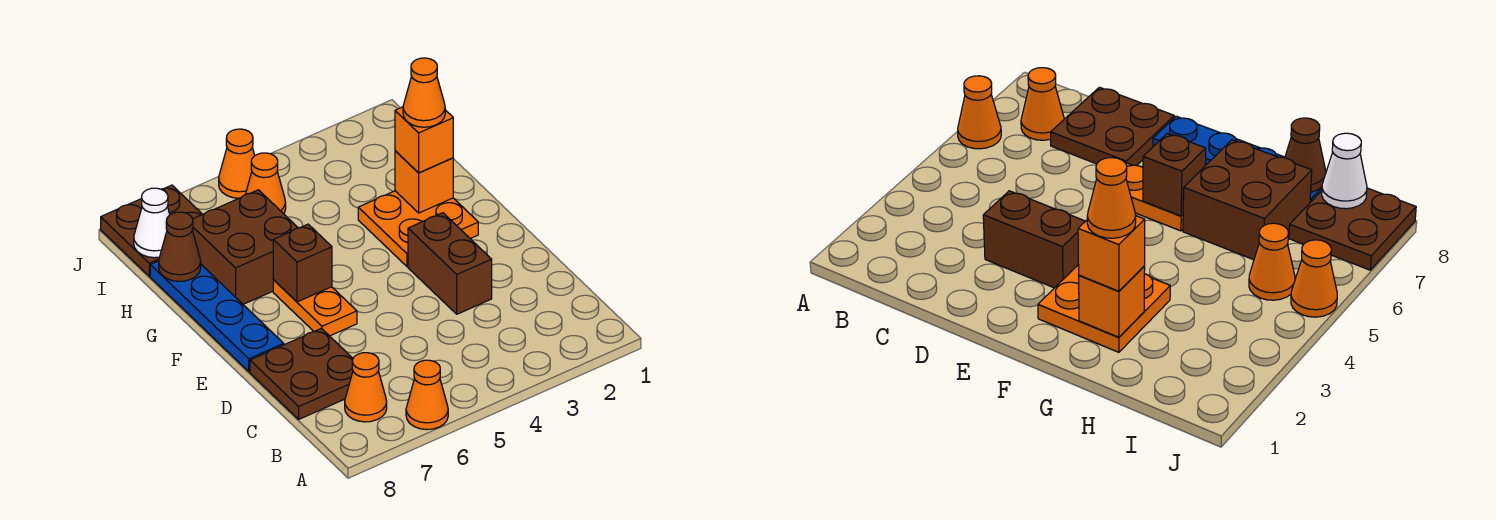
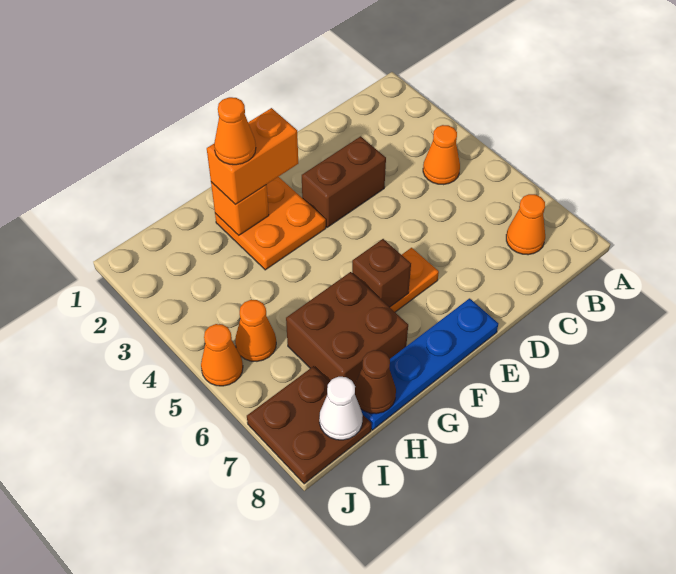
orange cone A6 level 1 -> orange cone B4 level 1
brown plate C7:D8 level 1 -> none
orange brick G2 level 3 -> orange brick F2:G2 level 3

